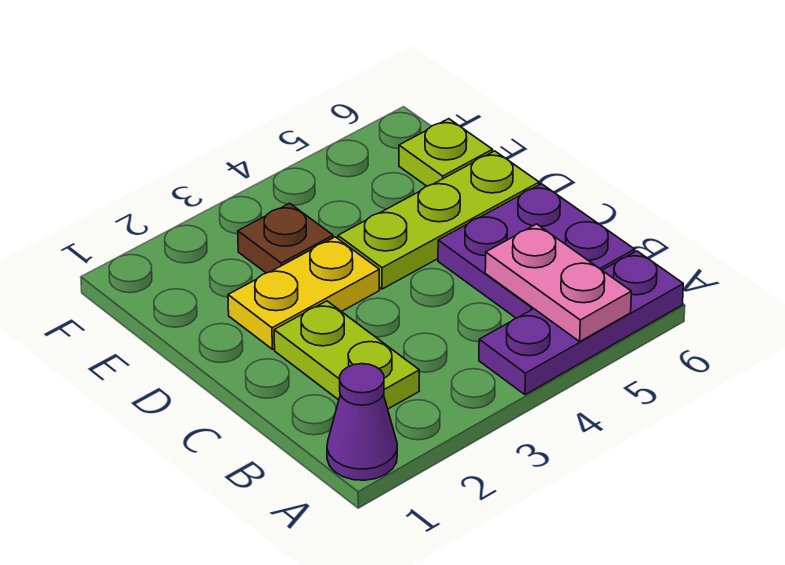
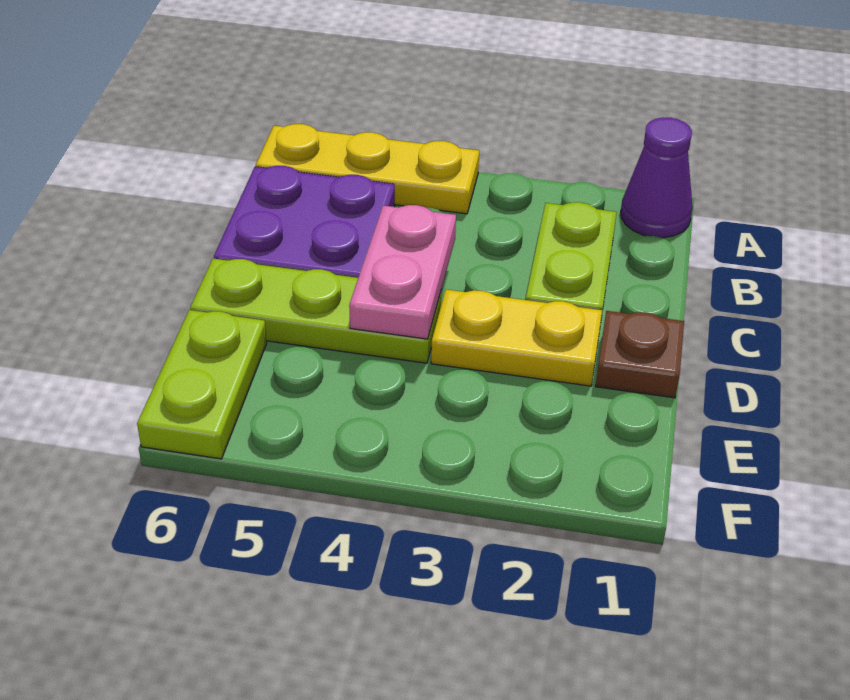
purple plate A4:A6 level 1 -> yellow plate A4:A6 level 1
pink plate A5:B5 level 2 -> pink plate C4:D4 level 2
brown plate E3 level 1 -> brown plate D1 level 1
lime plate E6 level 1 -> lime plate E6:F6 level 1

